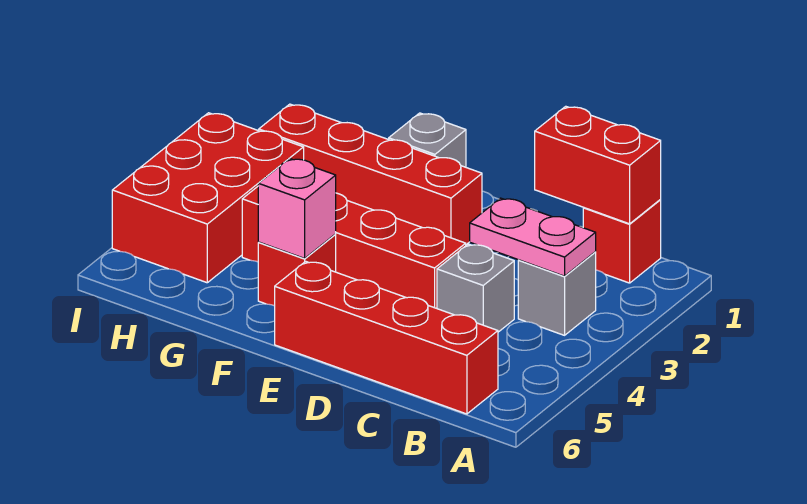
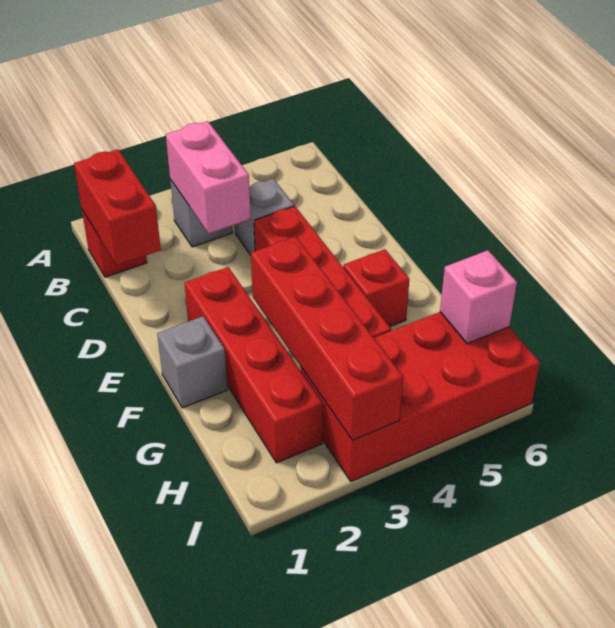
pink plate B3:C3 level 2 -> pink brick B3:C3 level 2
red brick B6:E6 level 1 -> red brick F3:I3 level 2
pink brick F5 level 2 -> pink brick H6 level 2
red brick H3:I5 level 1 -> red brick H3:I6 level 1

